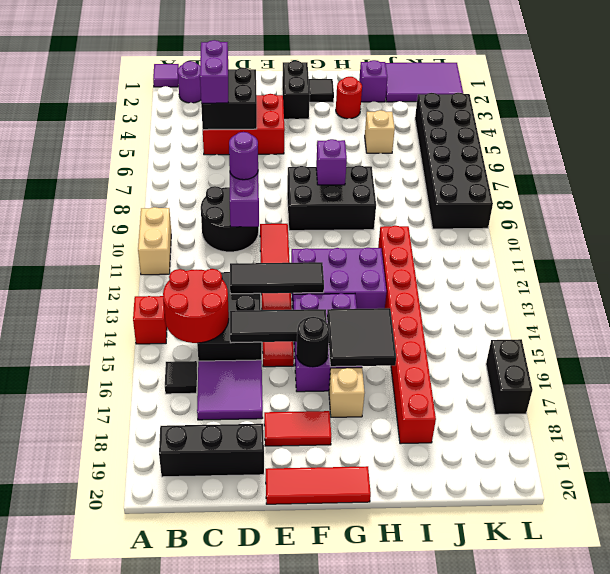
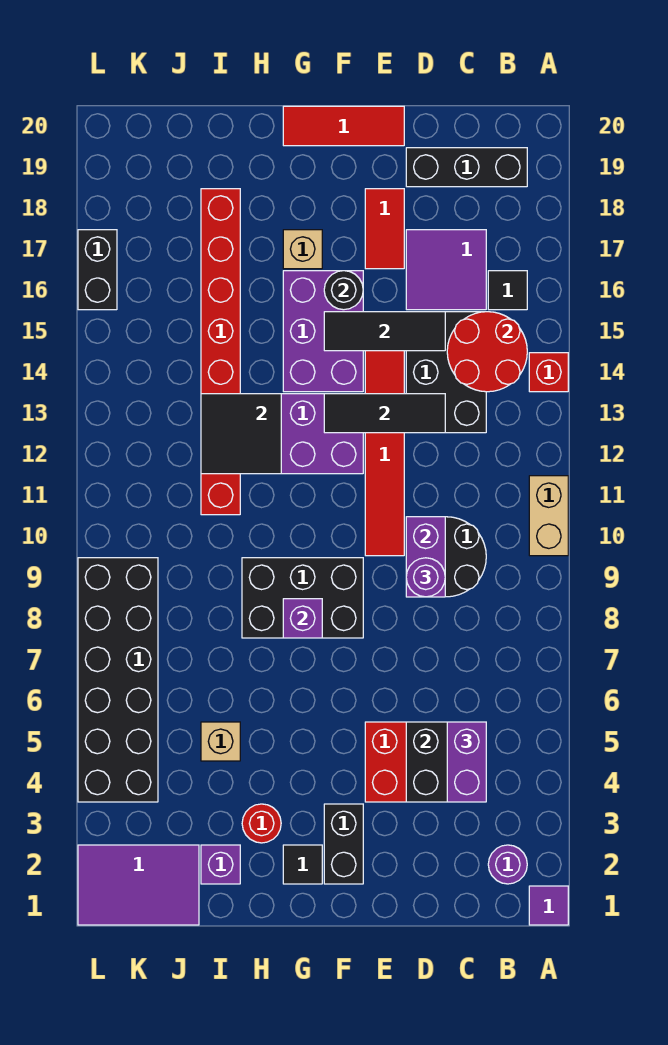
red tile E18:F18 level 1 -> red tile E17:E18 level 1
black tile G15:H16 level 2 -> black tile H12:I13 level 2

